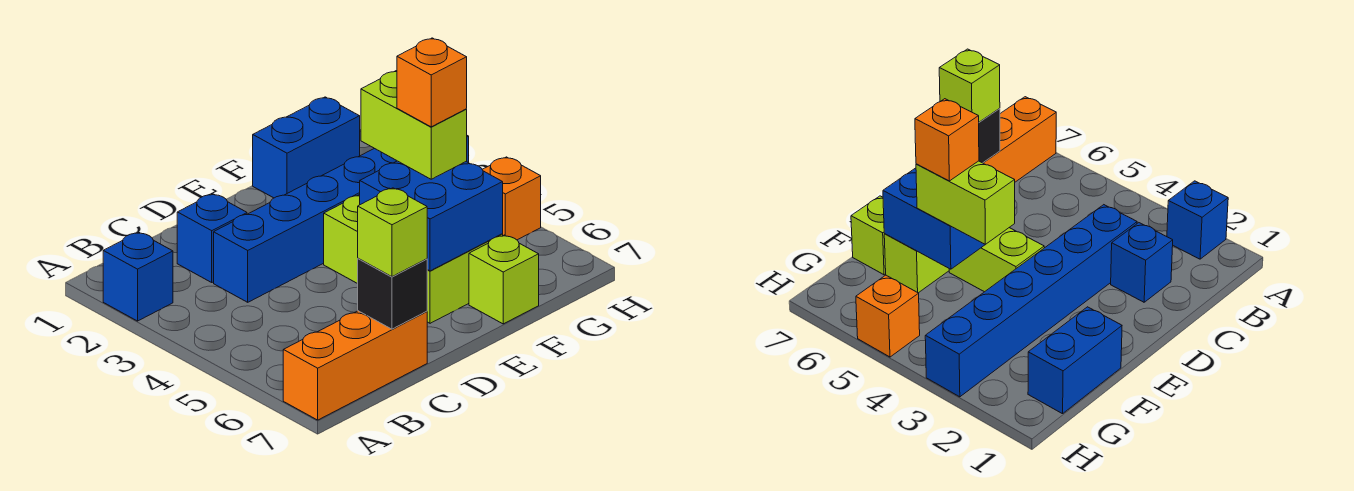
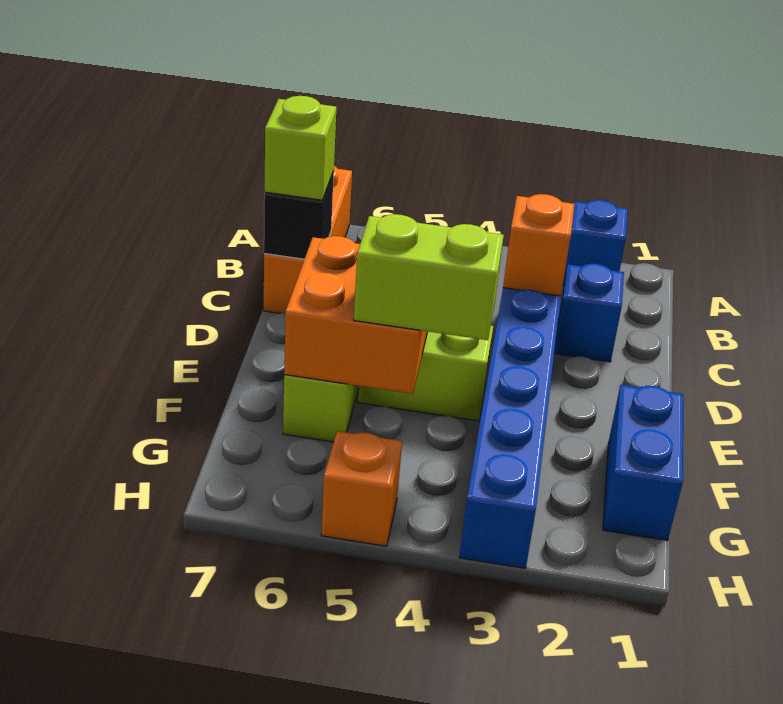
blue brick E5:F6 level 2 -> orange brick E5:F6 level 2
orange brick F5 level 4 -> orange brick C3 level 2
lime brick F7 level 1 -> none

